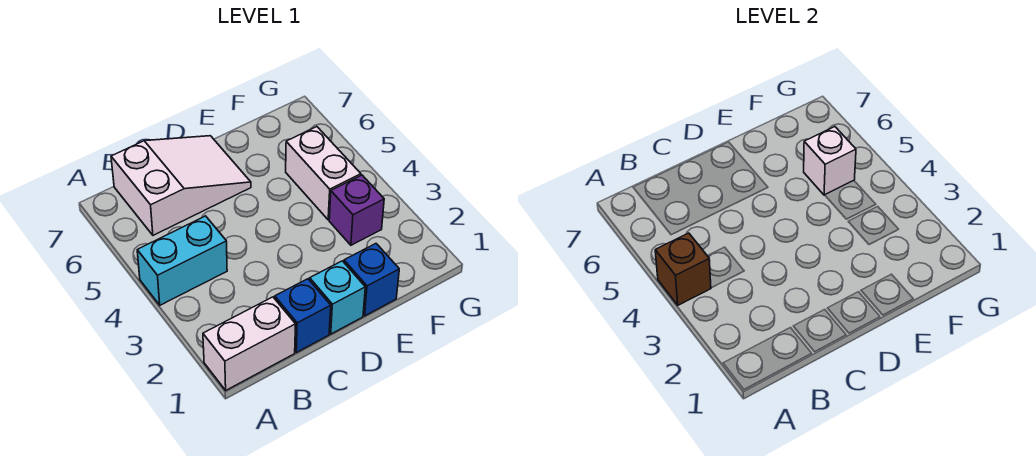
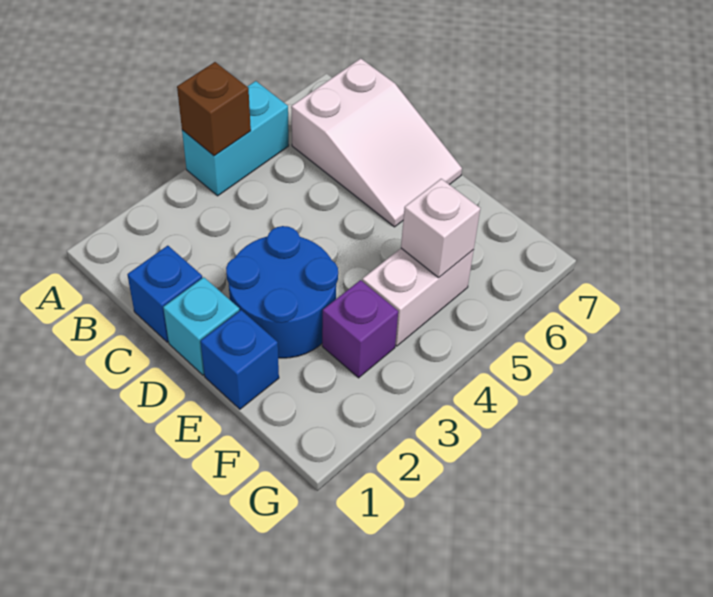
white brick A1:B1 level 1 -> none
cyan brick A4:B4 level 1 -> cyan brick A4:A5 level 1
none -> blue round brick D2:E3 level 1

